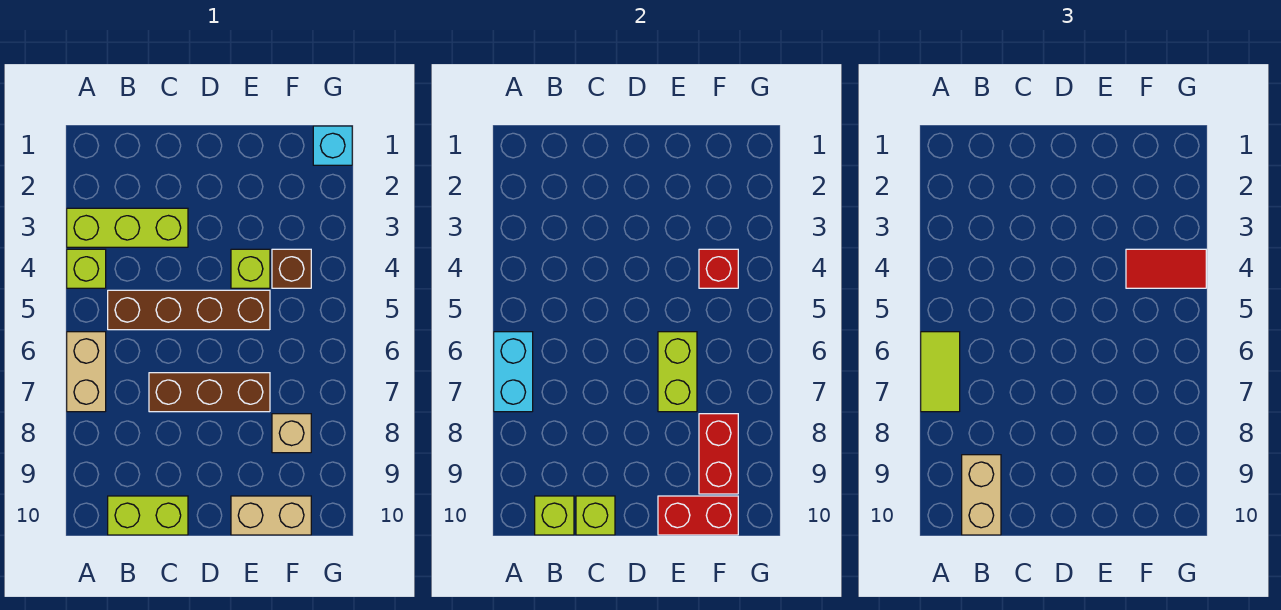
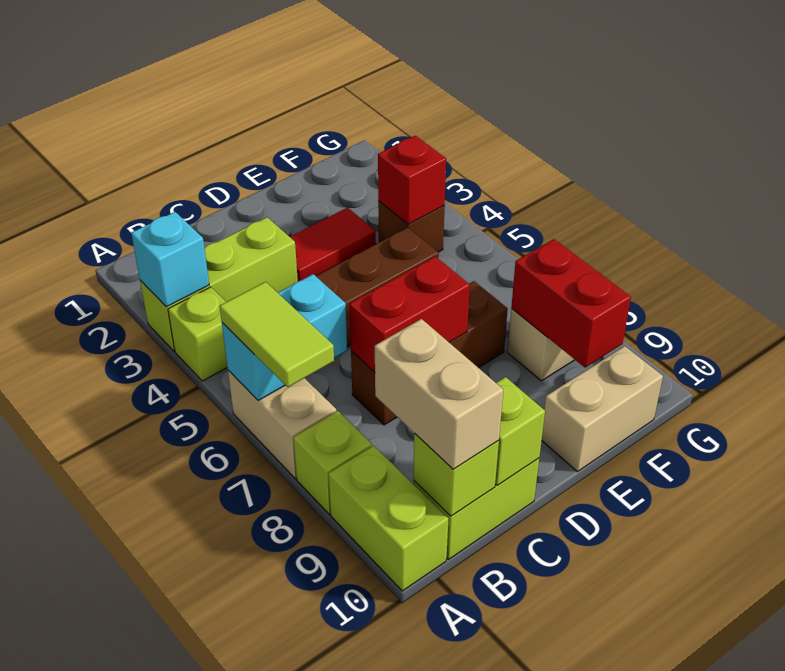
cyan brick A6:A7 level 2 -> cyan brick A6:B6 level 2
lime brick E4 level 1 -> lime brick A8 level 1
lime brick E6:E7 level 2 -> lime brick A9:A10 level 1
red brick E10:F10 level 2 -> red brick C7:D7 level 2
red tile F4:G4 level 3 -> red tile D3:E3 level 1
cyan brick G1 level 1 -> cyan brick A3 level 2

